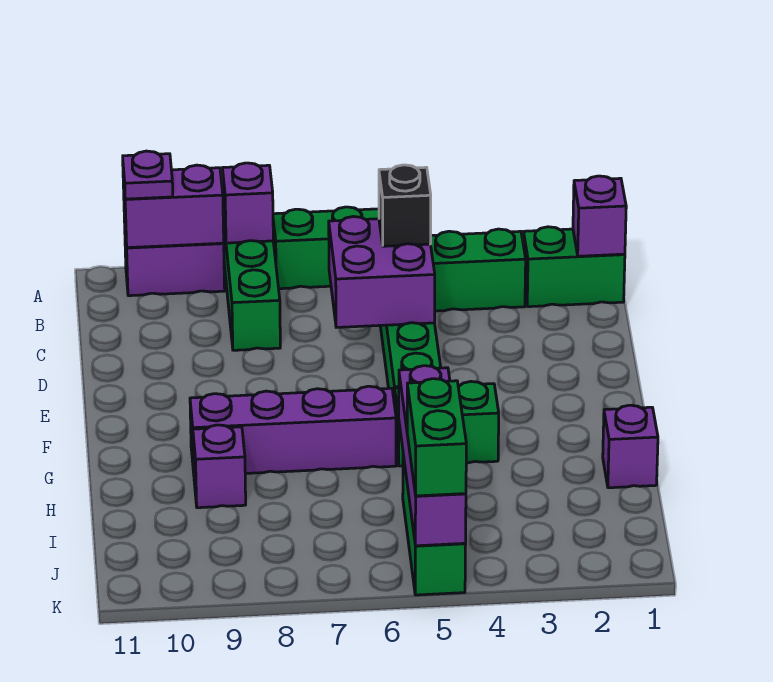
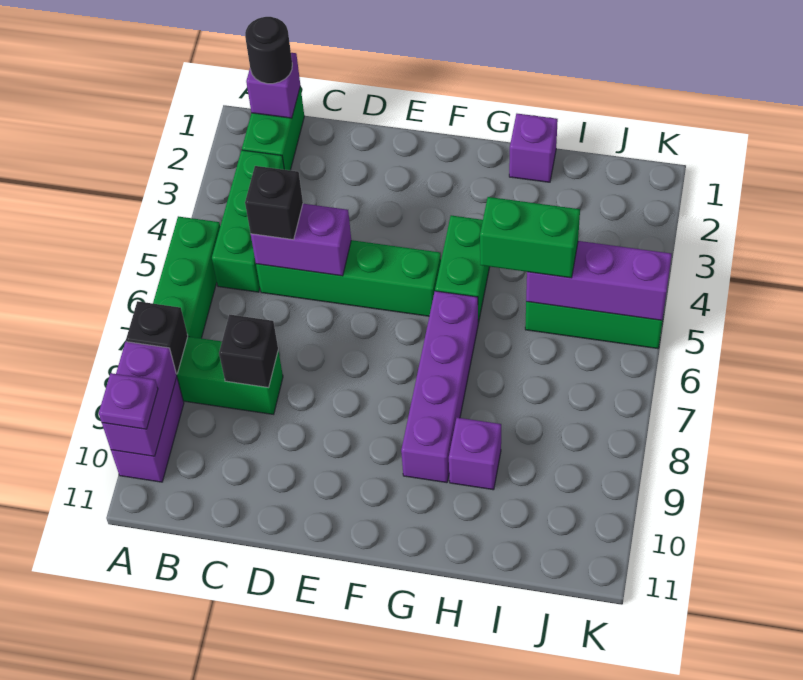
purple brick A8 level 2 -> black brick A8 level 2
none -> black round brick B1 level 3
purple brick C5:D6 level 2 -> purple brick C5:D5 level 2
none -> black brick C8 level 2
purple brick H5:K5 level 2 -> purple brick I5:K5 level 2
green brick J5:K5 level 3 -> green brick H5:I5 level 3

